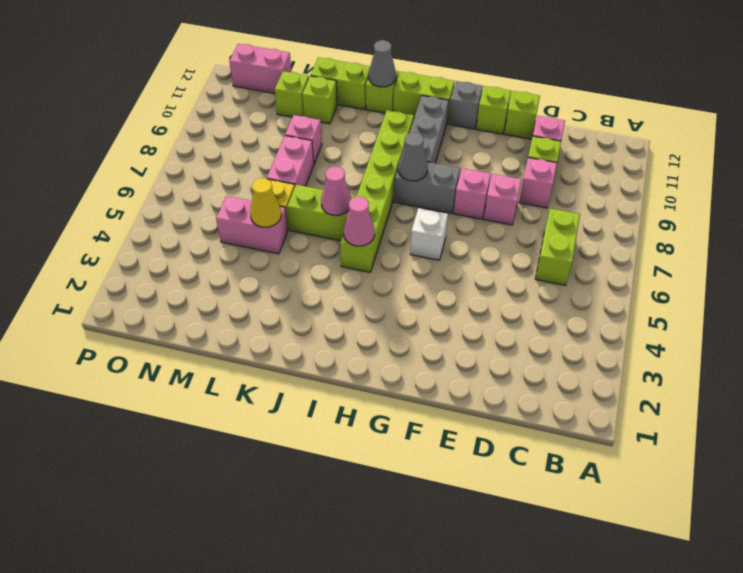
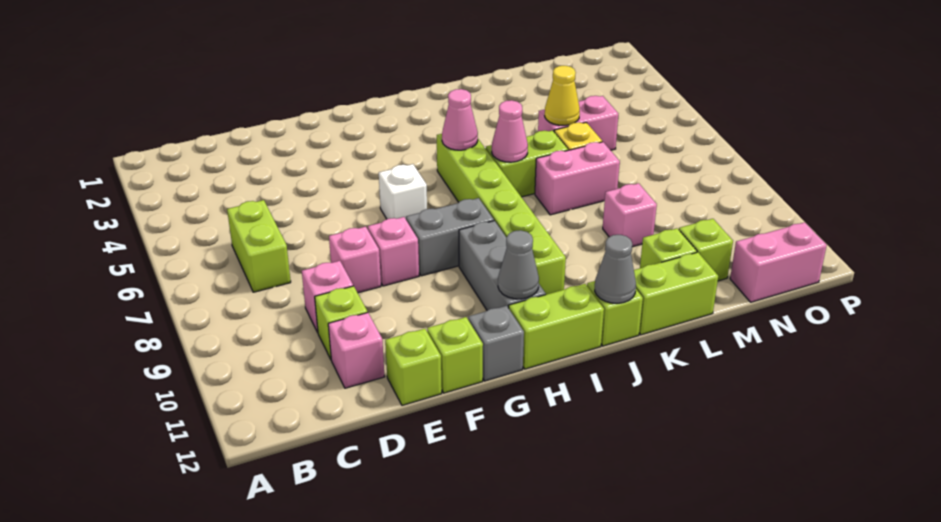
grey cone H8 level 2 -> grey cone H11 level 2
pink brick L7:L8 level 1 -> pink brick K7:L7 level 1

